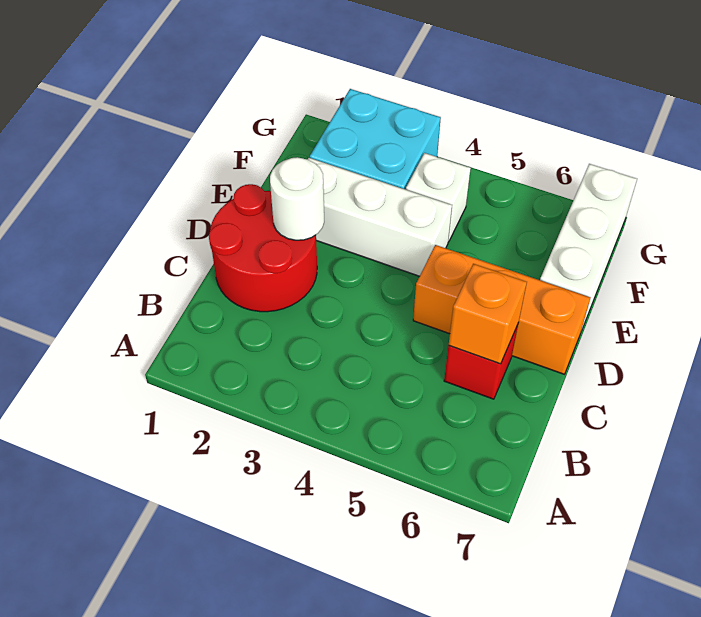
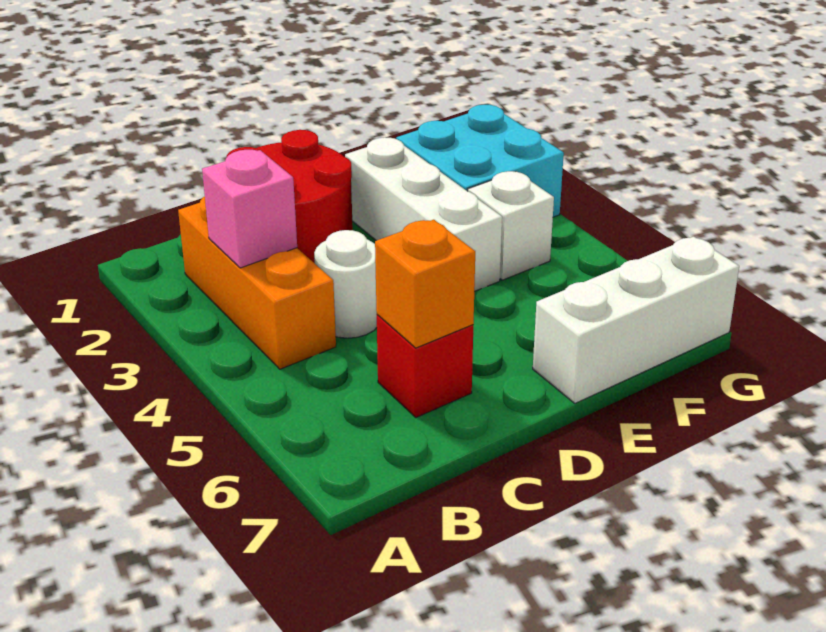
none -> pink brick B3 level 2
white round brick D2 level 2 -> white round brick C4 level 1
orange brick D5:D7 level 1 -> orange brick B2:B4 level 1

